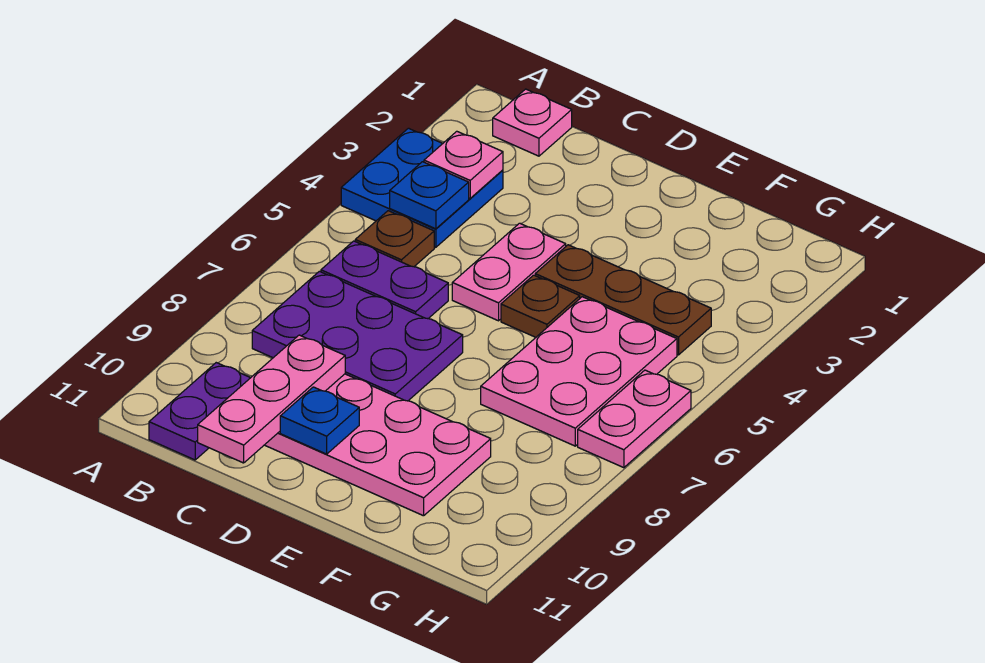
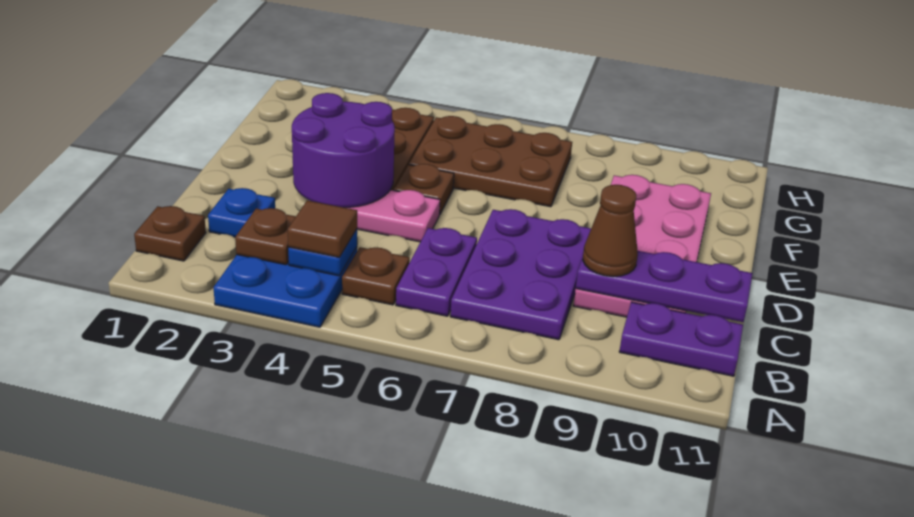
pink plate B1 level 1 -> brown plate B1 level 1
pink plate B3 level 2 -> brown plate B3 level 2
none -> brown tile B4 level 3
pink plate C9:C11 level 2 -> purple plate C9:C11 level 2
none -> brown cone C9 level 3
none -> purple round brick D3:E4 level 2
blue plate D10 level 2 -> blue plate C2 level 1
pink plate F5:G7 level 1 -> brown plate F5:G7 level 1
pink plate H6:H7 level 1 -> none

